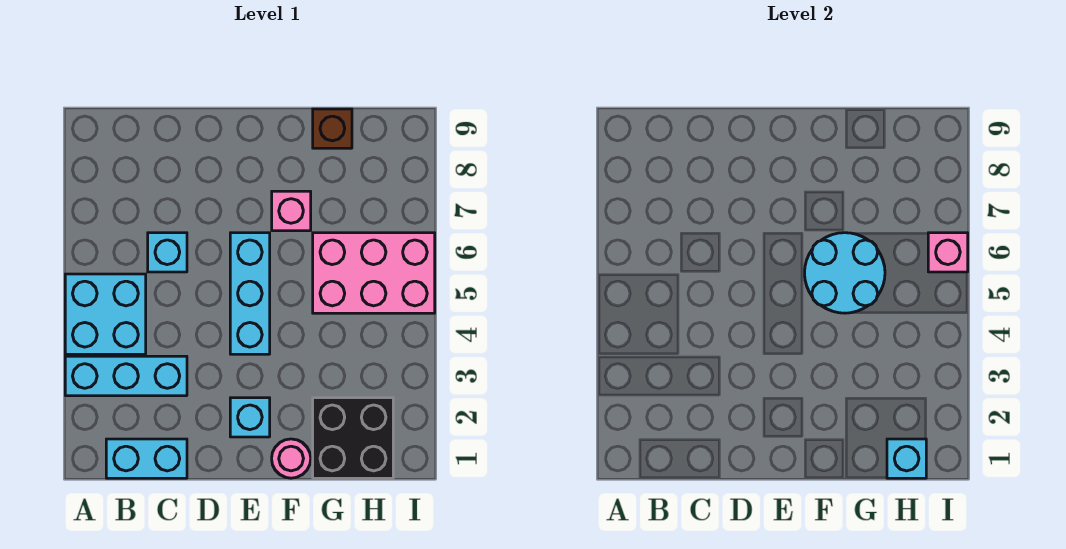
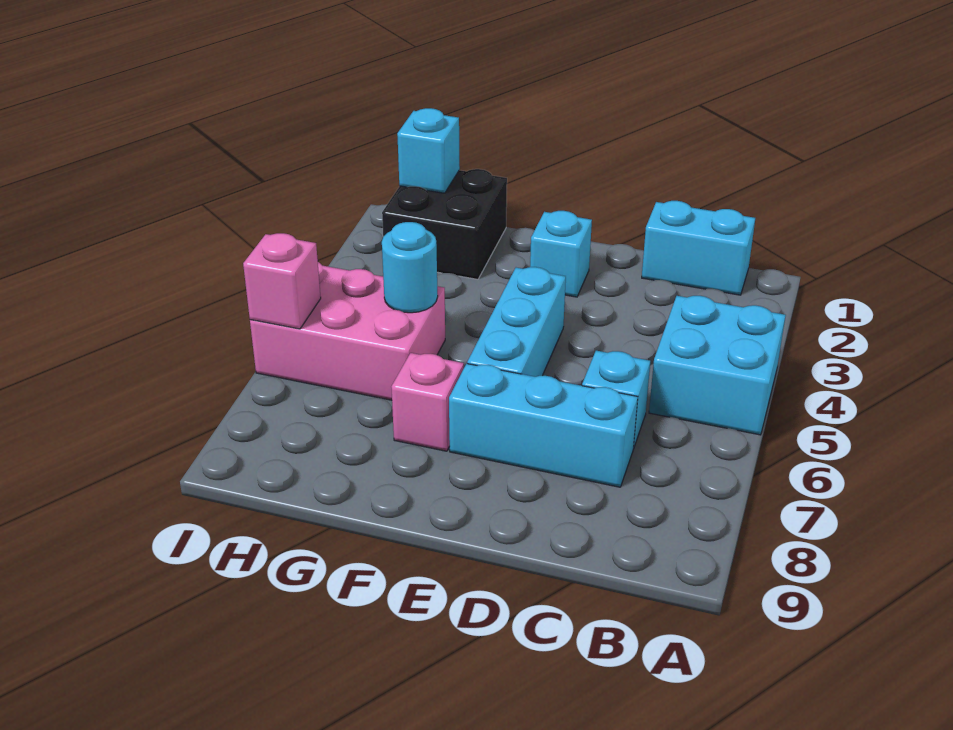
cyan brick A3:C3 level 1 -> cyan brick C7:E7 level 1
pink round brick F1 level 1 -> none
cyan round brick F5:G6 level 2 -> cyan round brick G5 level 2
brown brick G9 level 1 -> none

